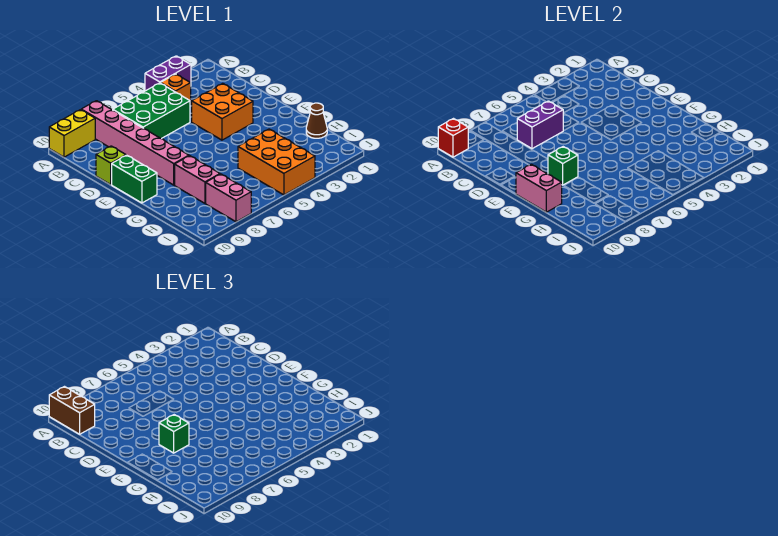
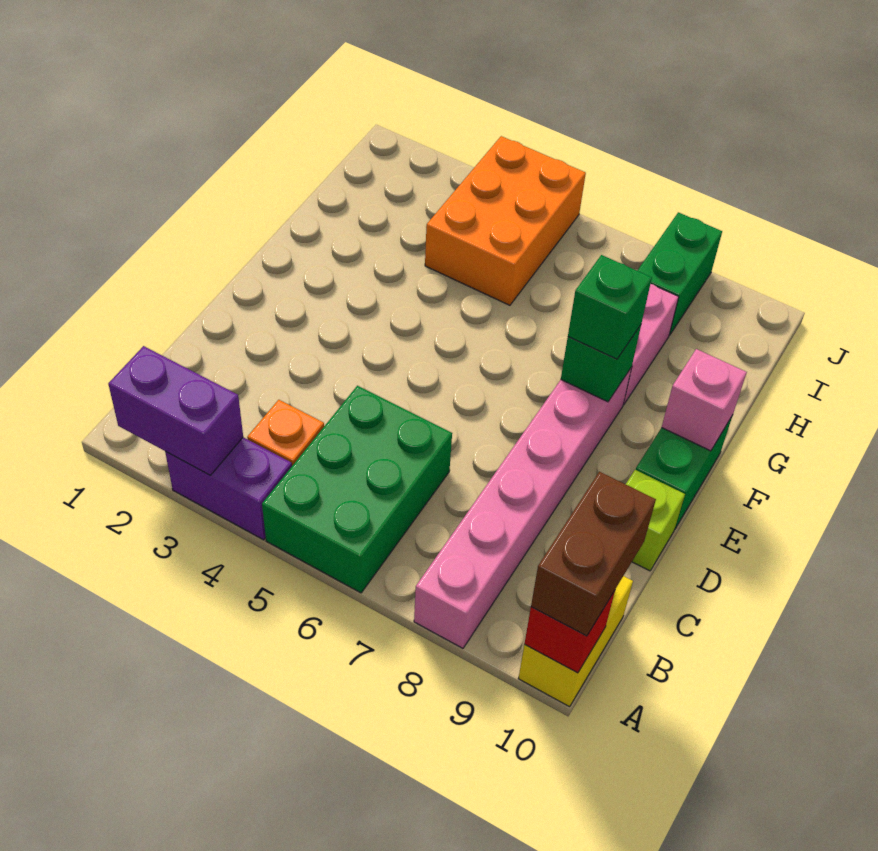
yellow brick A9:A10 level 1 -> yellow brick A10:B10 level 1
green brick B5:C7 level 1 -> green brick A5:C6 level 1
purple brick C6:C7 level 2 -> purple brick A2:A3 level 2
orange brick D3:E4 level 1 -> none
pink brick F10:G10 level 2 -> pink brick F10 level 2
brown cone H1 level 1 -> none
pink brick I8:J8 level 1 -> green brick I8:J8 level 1

